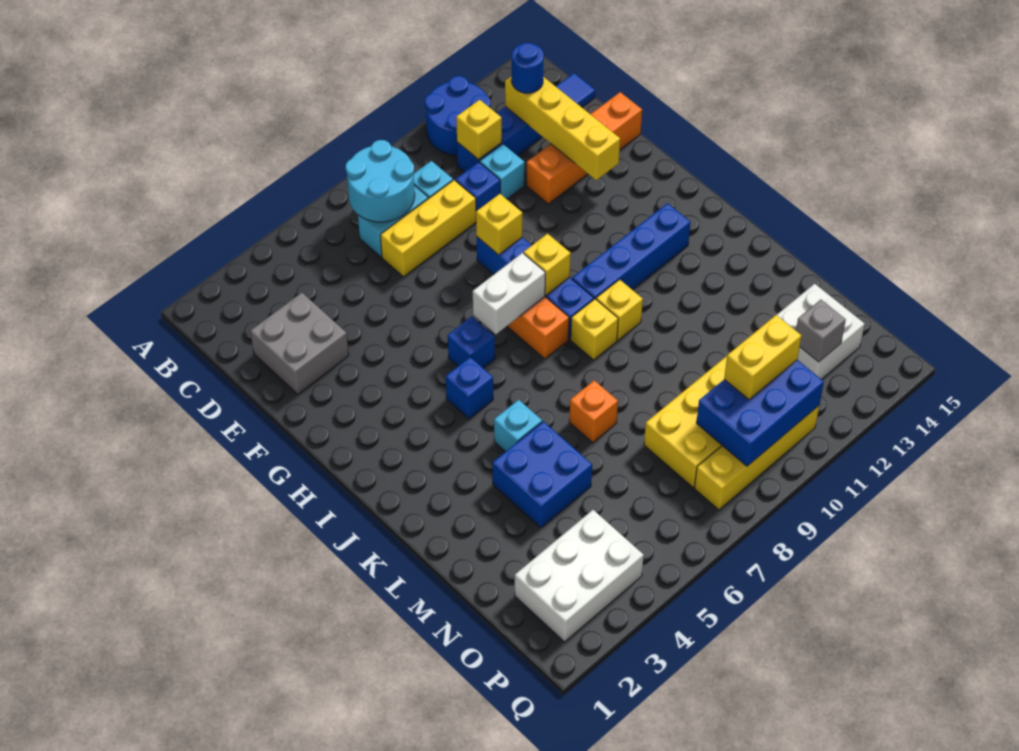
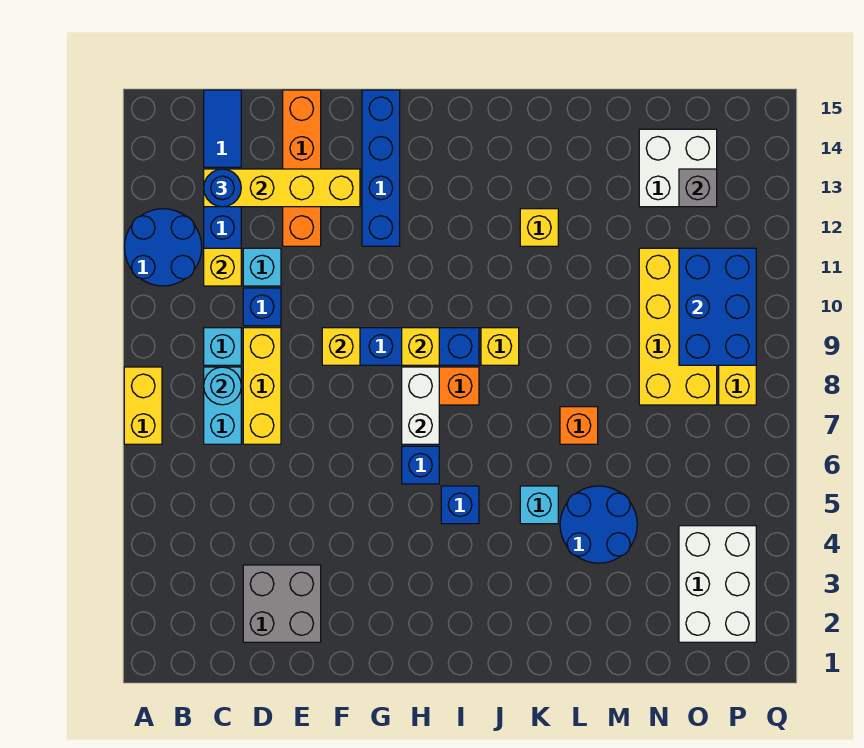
cyan round brick B7:C8 level 2 -> cyan round brick C8 level 2
blue brick I10:I13 level 1 -> blue brick G12:G15 level 1
yellow brick J10 level 1 -> yellow brick K12 level 1
blue brick L4:M5 level 1 -> blue round brick L4:M5 level 1
yellow brick O10:O11 level 3 -> yellow brick A7:A8 level 1

